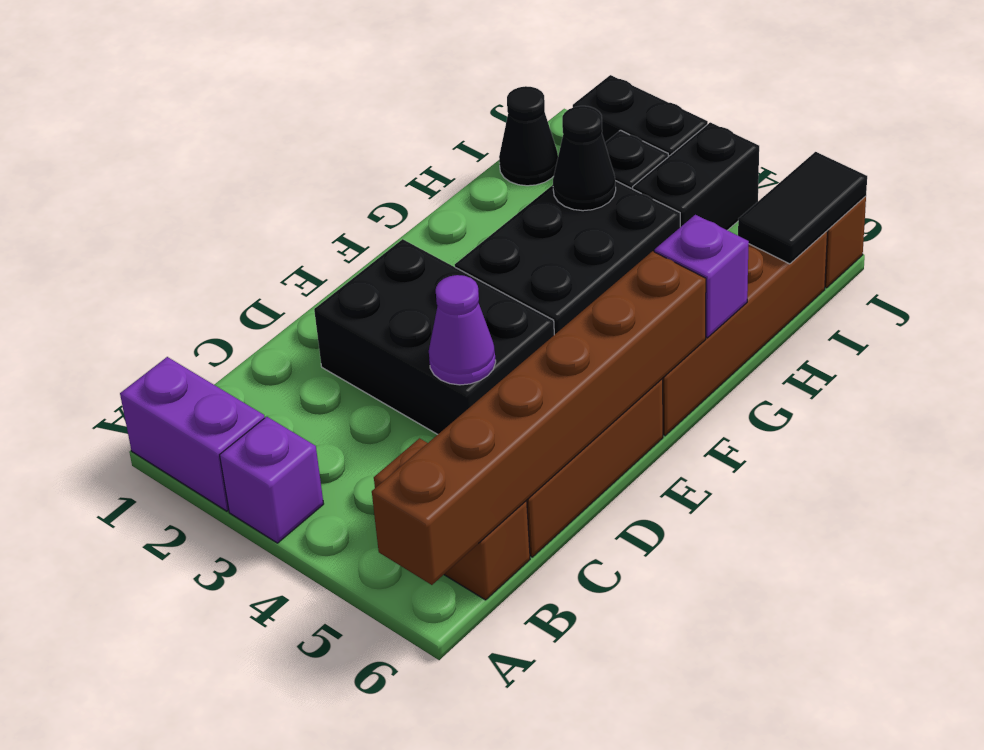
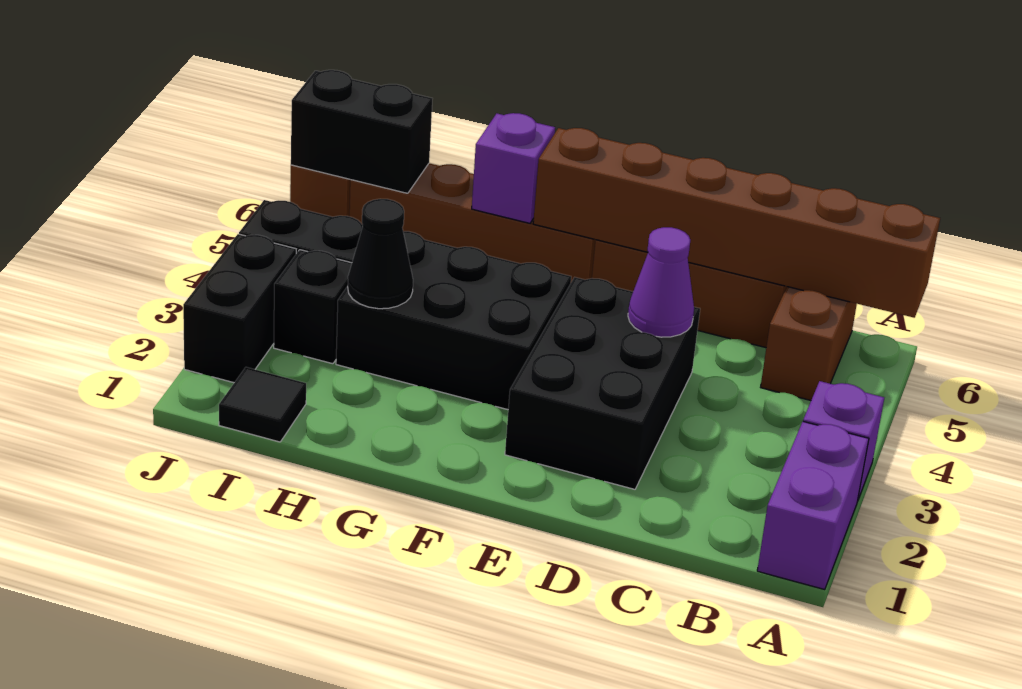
black cone I1 level 1 -> black tile I1 level 1
black tile I6:J6 level 2 -> black brick I6:J6 level 2

